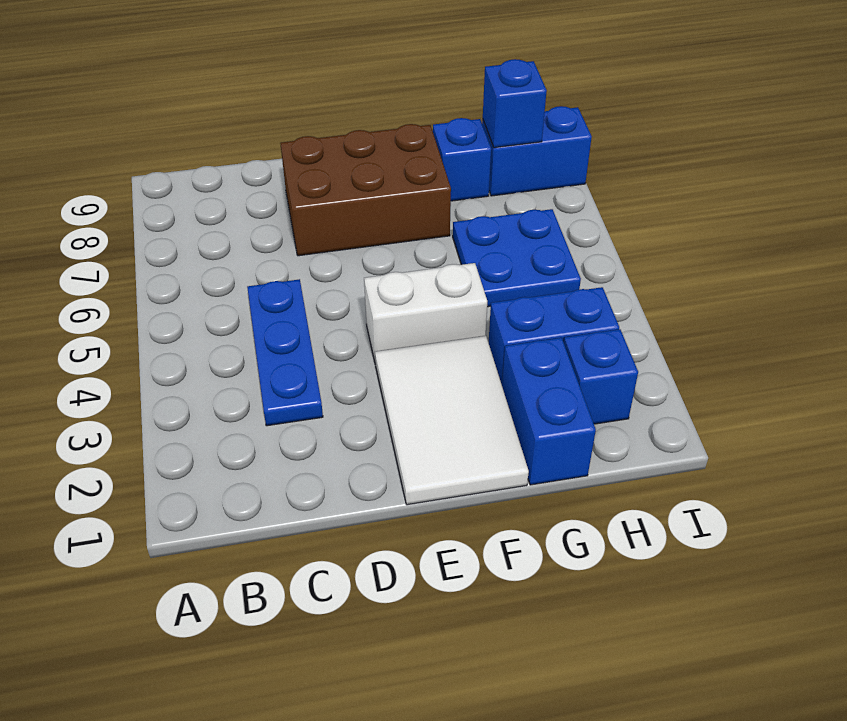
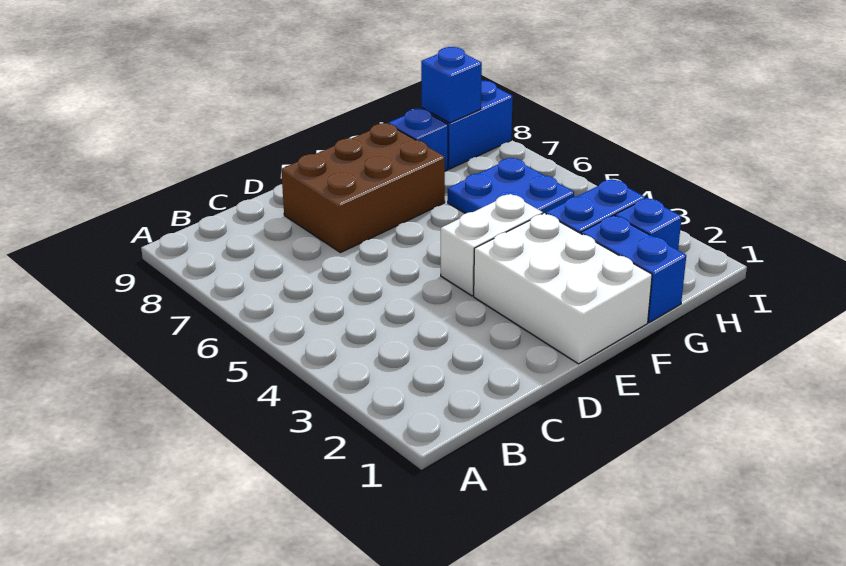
blue plate C3:C5 level 1 -> none
white tile E1:F3 level 1 -> white brick E1:F3 level 1

